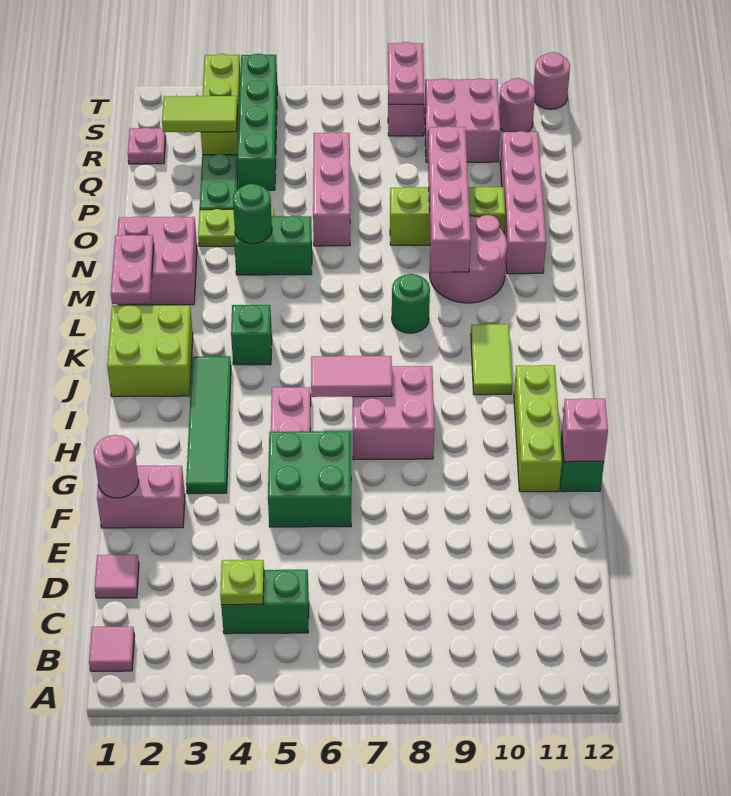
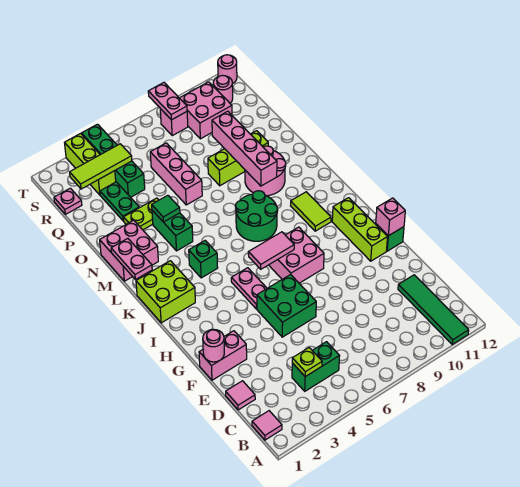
green tile G3:J3 level 1 -> green tile A11:D11 level 1
green round brick L8 level 1 -> green round brick K7:L8 level 1
green brick N4:N5 level 1 -> green brick M4:N4 level 1
green round brick N4 level 2 -> green tile N4 level 2
pink brick N11:Q11 level 1 -> none
lime tile R2:R3 level 2 -> lime tile R2:R4 level 2

